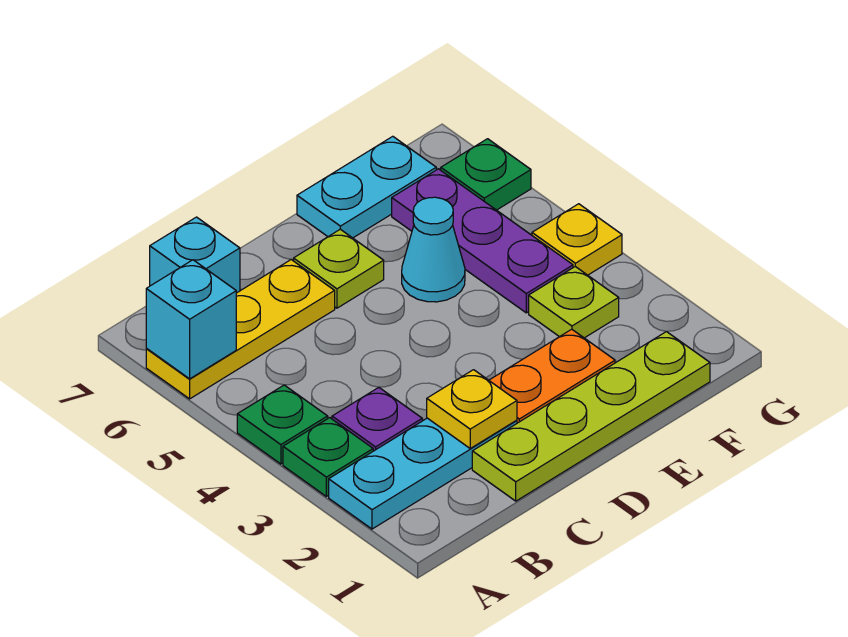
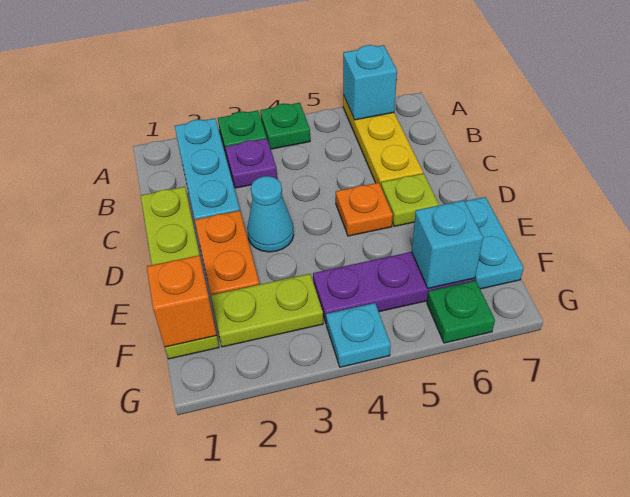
cyan brick B7 level 1 -> cyan brick F6 level 2
yellow plate C2 level 2 -> none
none -> orange plate D5 level 1
cyan cone E5 level 1 -> cyan cone D3 level 1
none -> orange brick F1 level 2
lime plate F3 level 1 -> lime plate F2:F3 level 1
yellow plate G4 level 1 -> cyan plate G4 level 1

